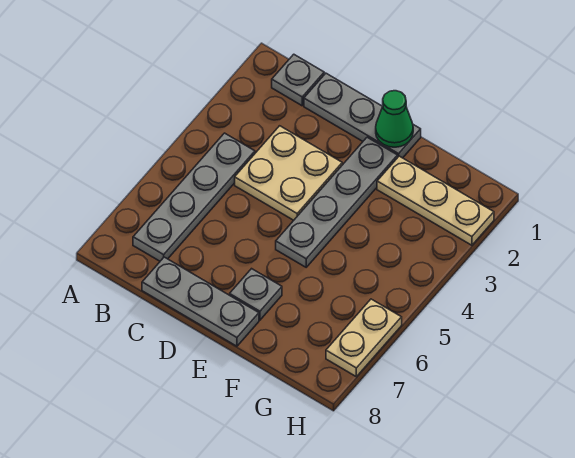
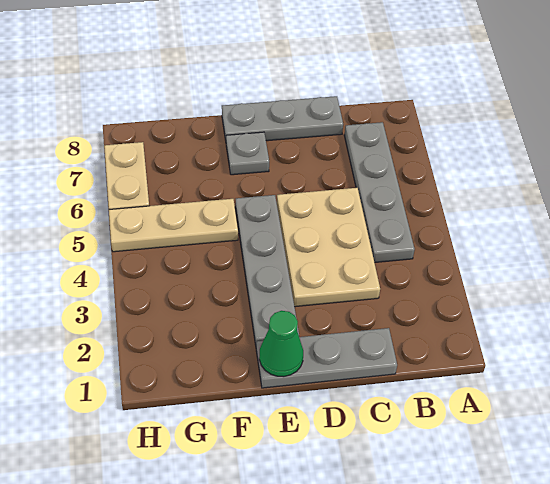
grey plate B1 level 1 -> none
tan plate C3:D4 level 1 -> tan plate C3:D5 level 1
tan plate F2:H2 level 1 -> tan plate F5:H5 level 1

